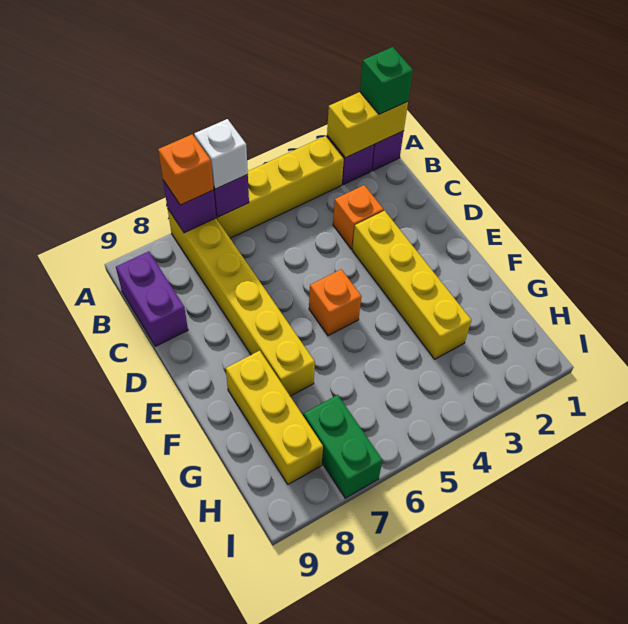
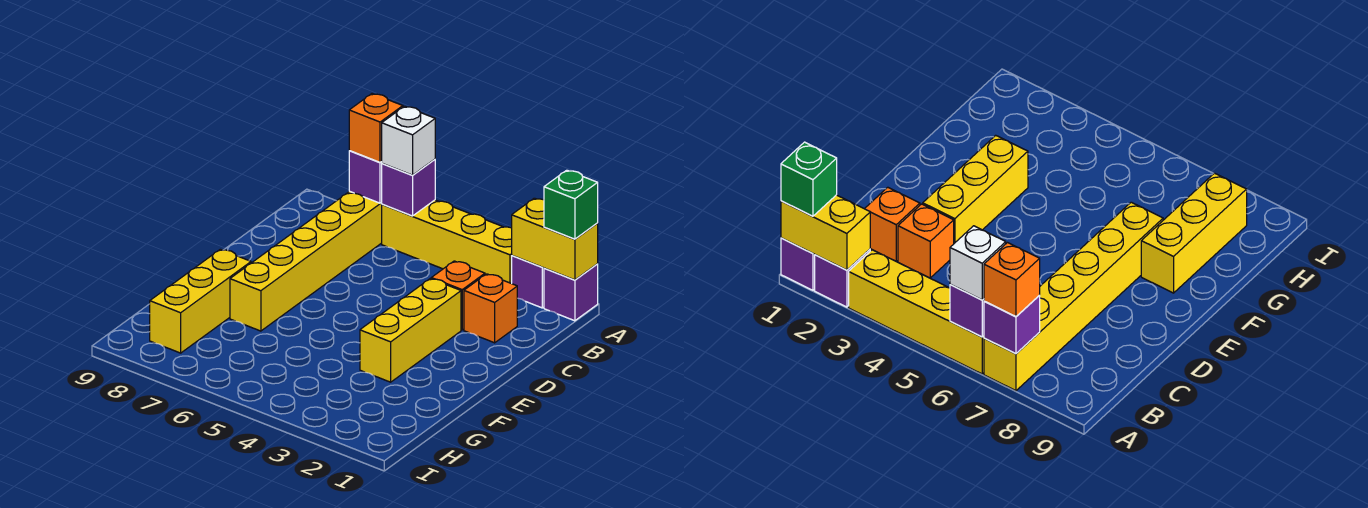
purple brick B9:C9 level 1 -> none
yellow brick D3:G3 level 1 -> yellow brick D3:F3 level 1
orange brick E5 level 1 -> orange brick C2 level 1
green brick H7:I7 level 1 -> none

